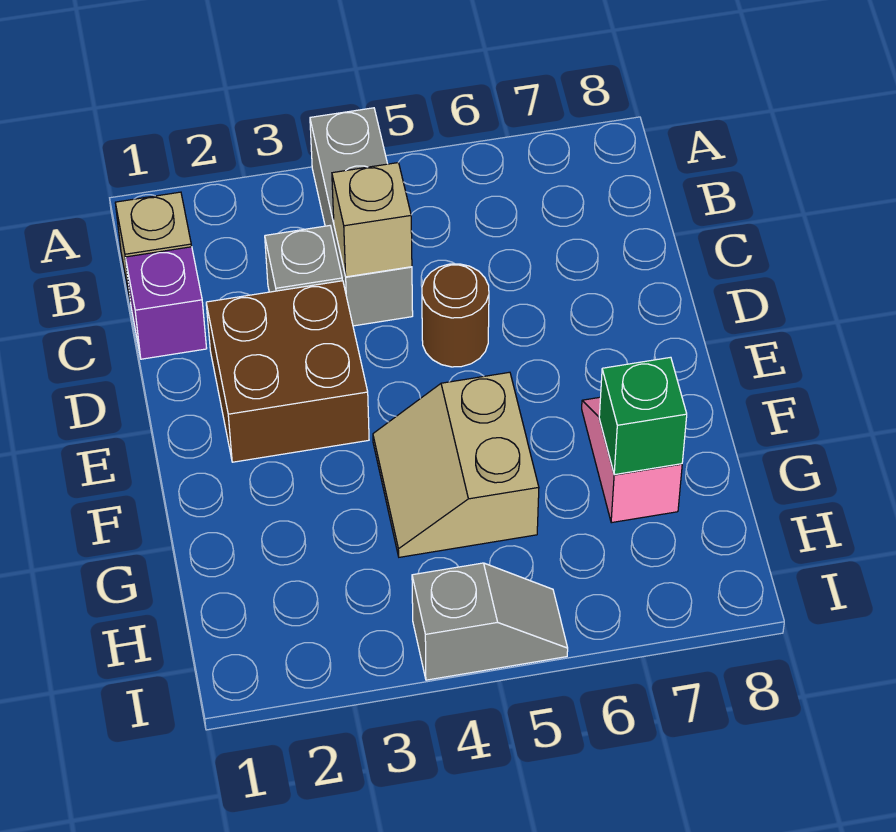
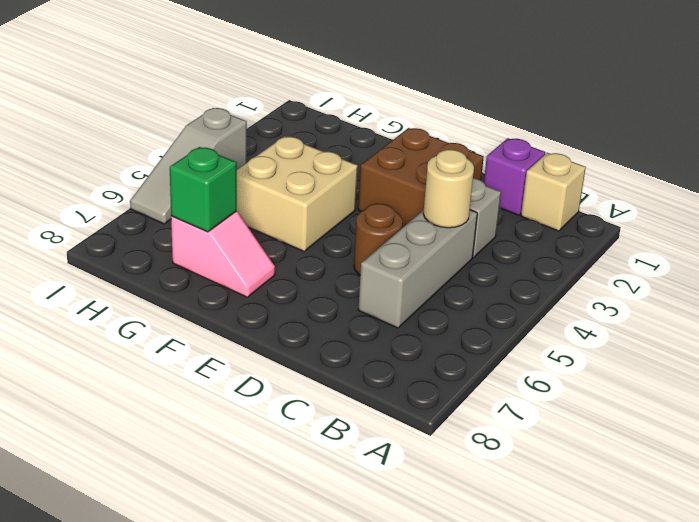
grey brick A4:C4 level 1 -> grey brick C4:C6 level 1
tan brick C4 level 2 -> tan round brick C4 level 2
tan slope F4:G5 level 1 top 5 -> tan brick F4:G5 level 1
grey slope I4:I5 level 1 top 4 -> grey slope I4:I6 level 1 top 4

